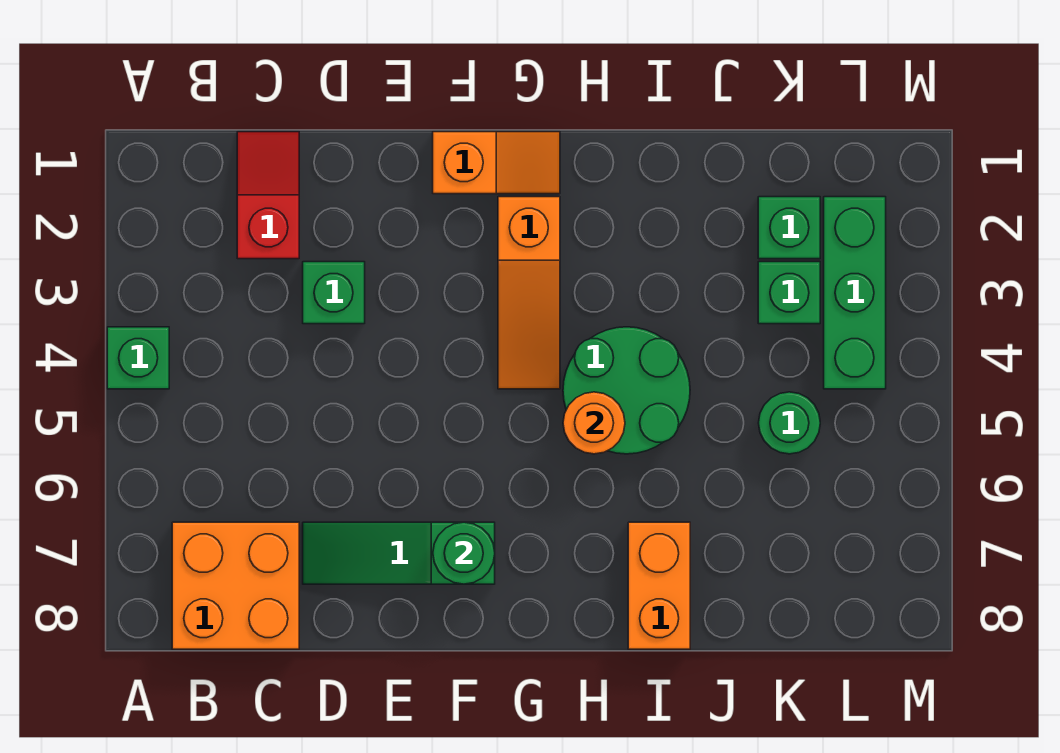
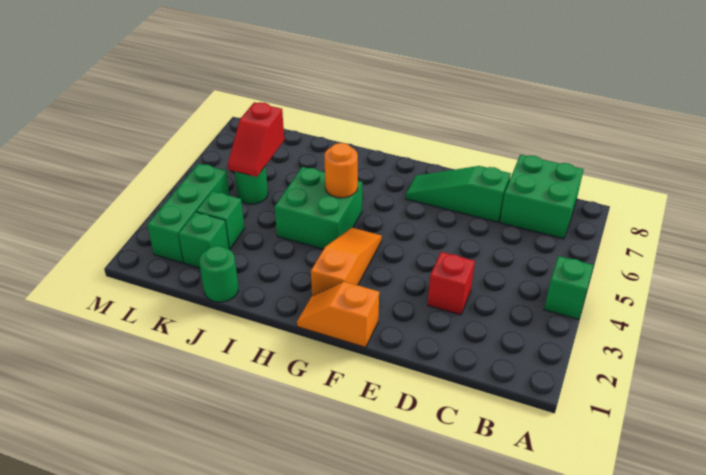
orange brick B7:C8 level 1 -> green brick B7:C8 level 1
red slope C1:C2 level 1 top 2 -> red slope K5:K6 level 2 top 6
green brick D3 level 1 -> red brick D3 level 1
green slope D7:F7 level 1 top F -> green slope D7:F7 level 1 top D
green round brick F7 level 2 -> green round brick J1 level 1
green round brick H4:I5 level 1 -> green brick H4:I5 level 1
orange brick I7:I8 level 1 -> none

